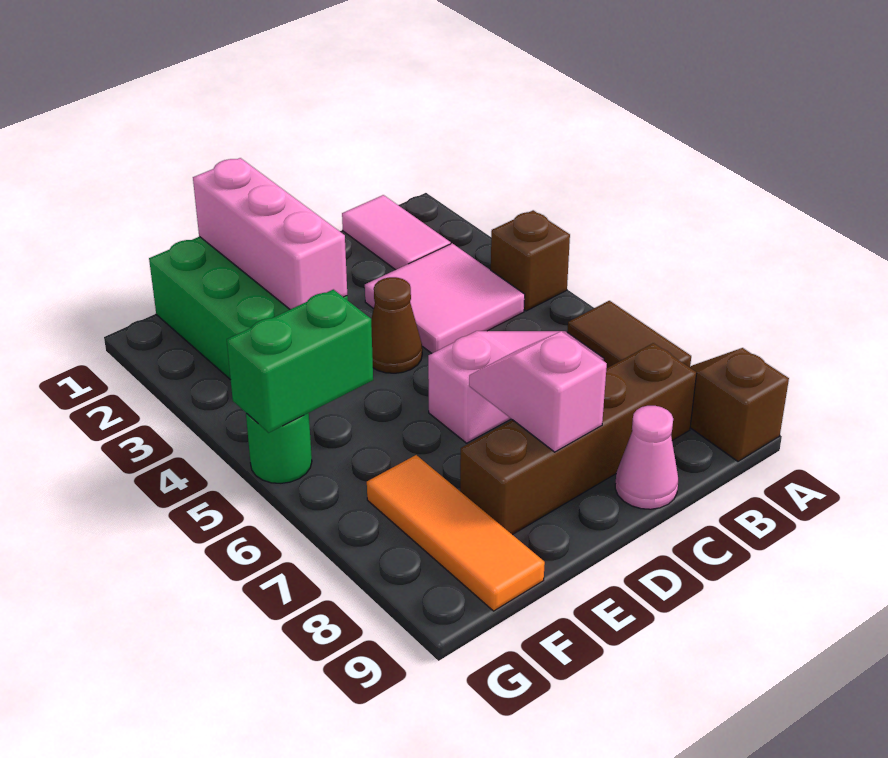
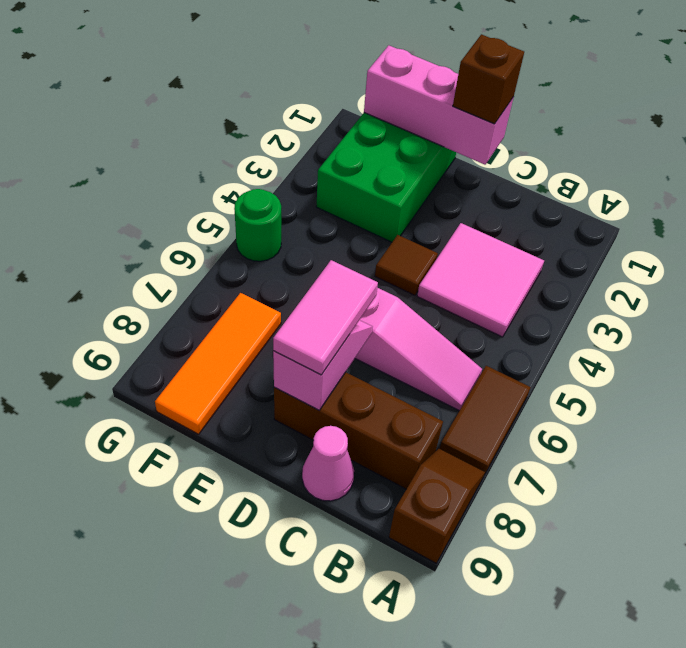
brown brick A4 level 1 -> brown brick D1 level 3
pink tile B1:B2 level 1 -> pink tile D7:D8 level 3
brown brick B8:E8 level 1 -> brown brick B8:D8 level 1
brown cone D4 level 1 -> brown tile D4 level 1
pink brick E1:E3 level 2 -> pink brick D1:F1 level 2
green brick F5:G5 level 2 -> none

